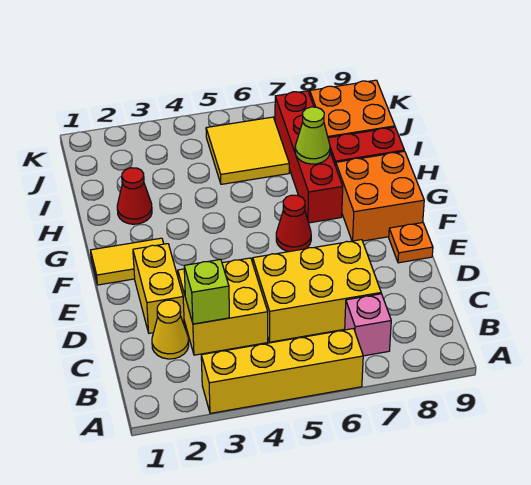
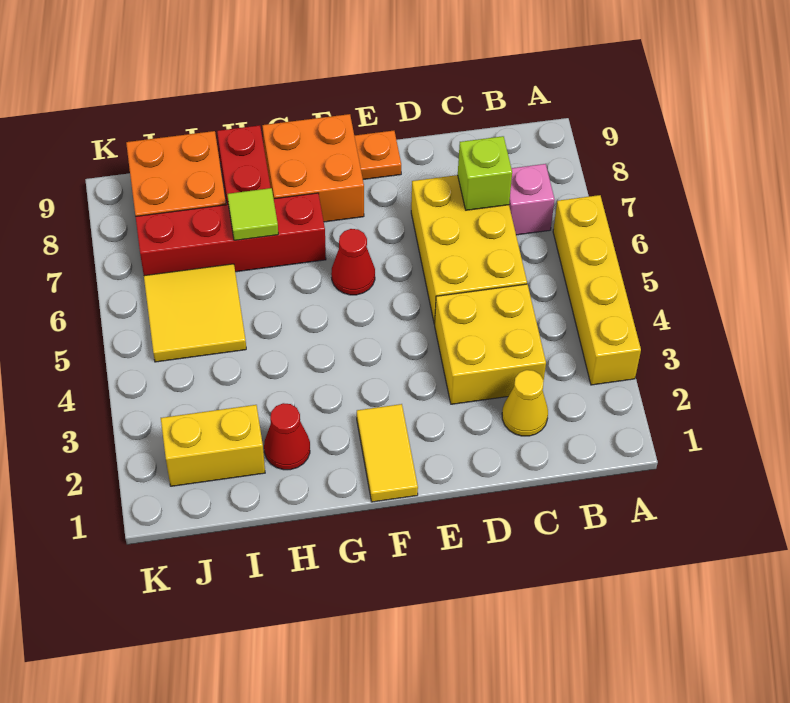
lime brick C3 level 2 -> lime brick C7 level 2
yellow brick D2:E2 level 1 -> yellow brick I2:J2 level 1
lime cone H7 level 2 -> lime tile H7 level 2

